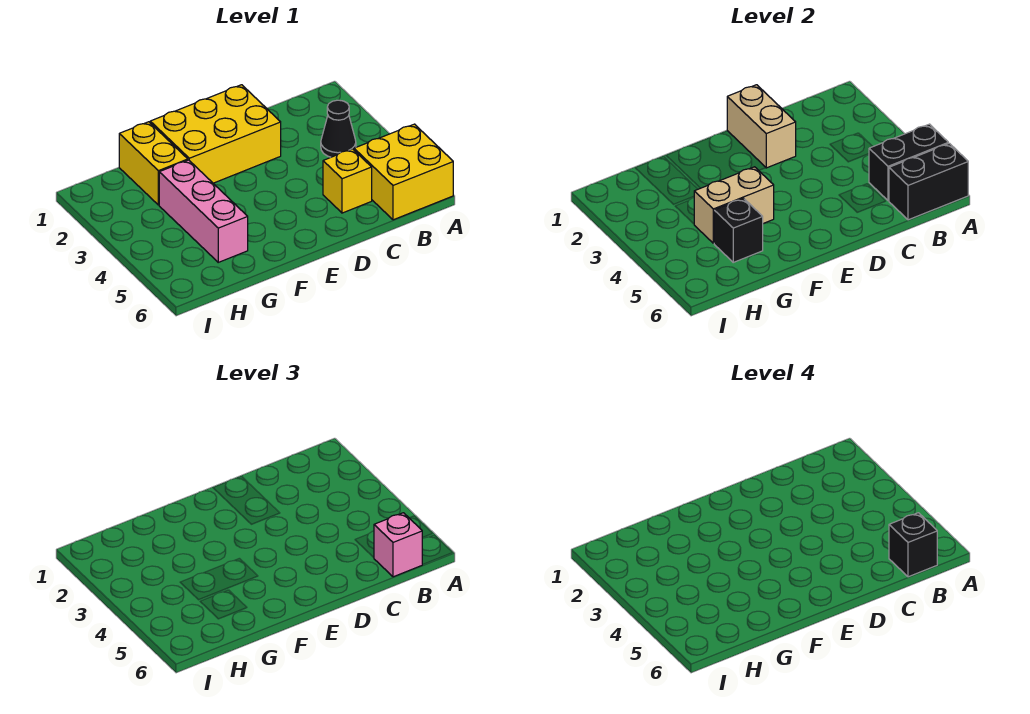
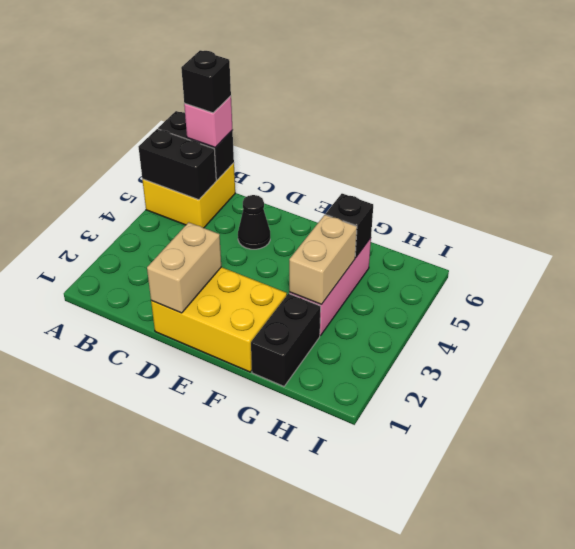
black cone B3 level 1 -> black cone D5 level 1
yellow brick C5 level 1 -> none
tan brick F4:G4 level 2 -> tan brick G3:G4 level 2
yellow brick G1:G2 level 1 -> black brick G1:G2 level 1

